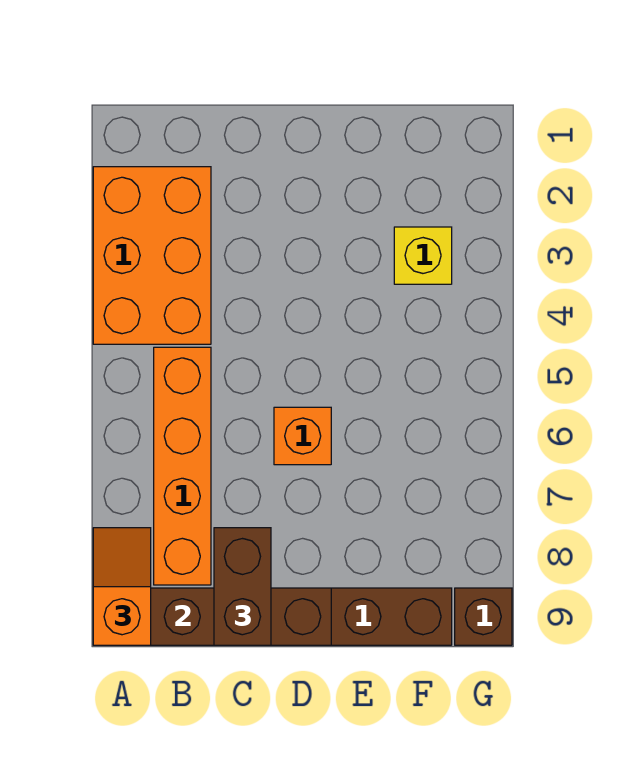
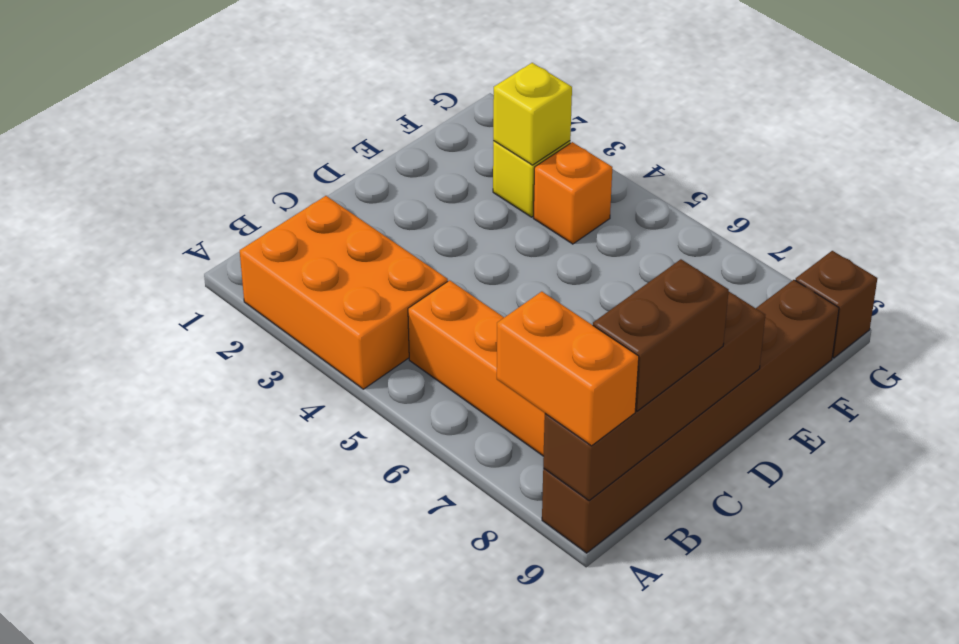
orange slope A8:A9 level 3 top 9 -> orange brick A8:A9 level 3
brown brick C8:C9 level 3 -> brown brick B9:C9 level 3
orange brick D6 level 1 -> orange brick F4 level 1
none -> yellow brick F3 level 2

